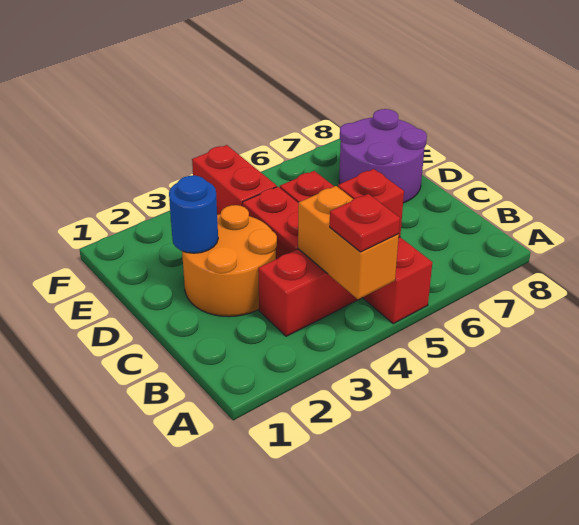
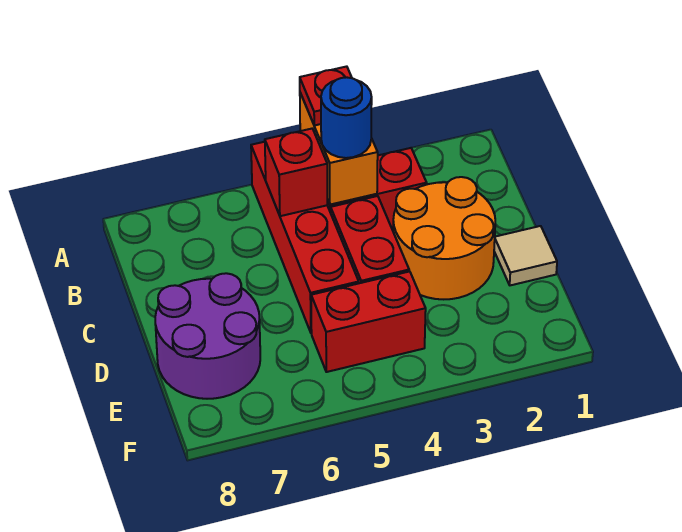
none -> tan tile D1 level 1
blue round brick D2 level 2 -> blue round brick B4 level 3
red brick E4:F4 level 1 -> red brick E4:E5 level 1

